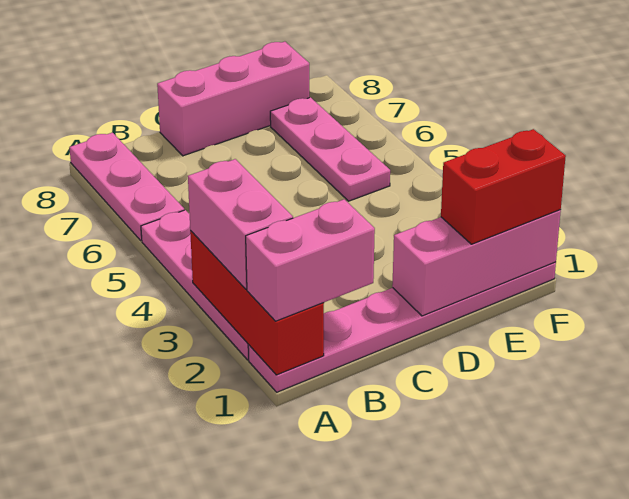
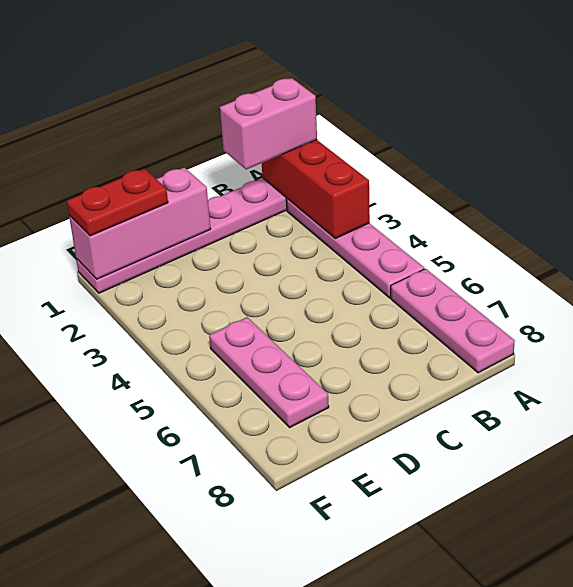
pink brick A2:A3 level 3 -> none
pink brick C8:E8 level 1 -> none
red brick E1:F1 level 3 -> red plate E1:F1 level 3

